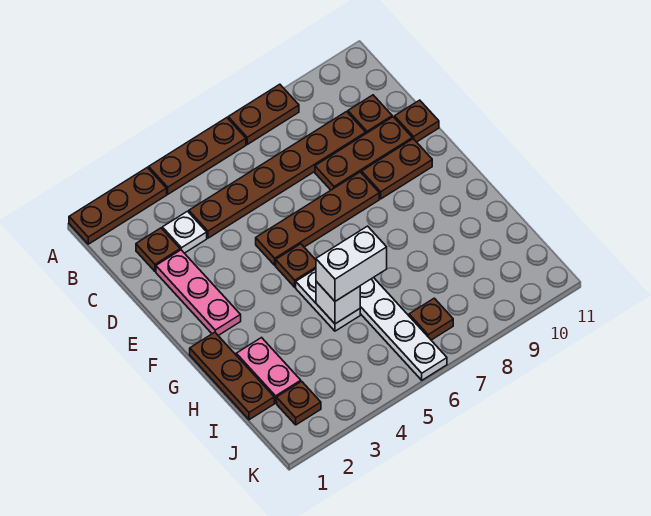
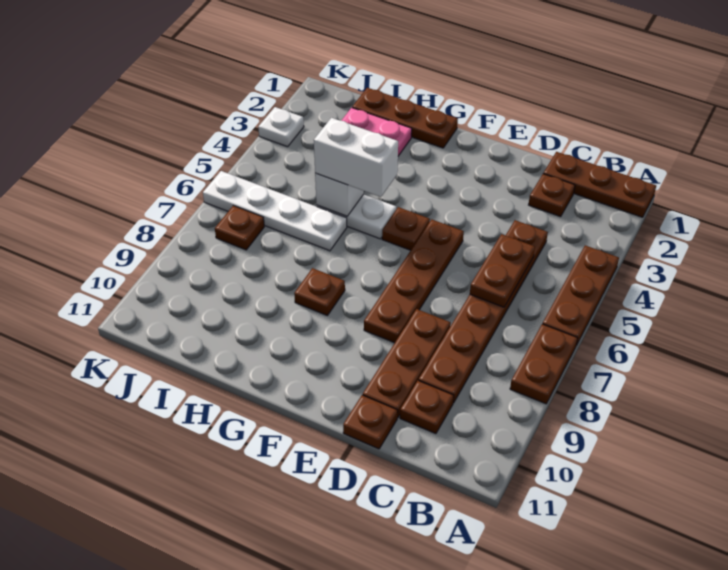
brown plate A1:A3 level 1 -> brown plate A1:C1 level 1
white plate C3 level 1 -> white plate K3 level 1
pink plate D2:F2 level 1 -> none
brown plate E9:E10 level 1 -> brown plate C5:C6 level 2
white brick H5:H6 level 3 -> white brick G5:H5 level 3
brown plate J2 level 1 -> brown plate G8 level 1

